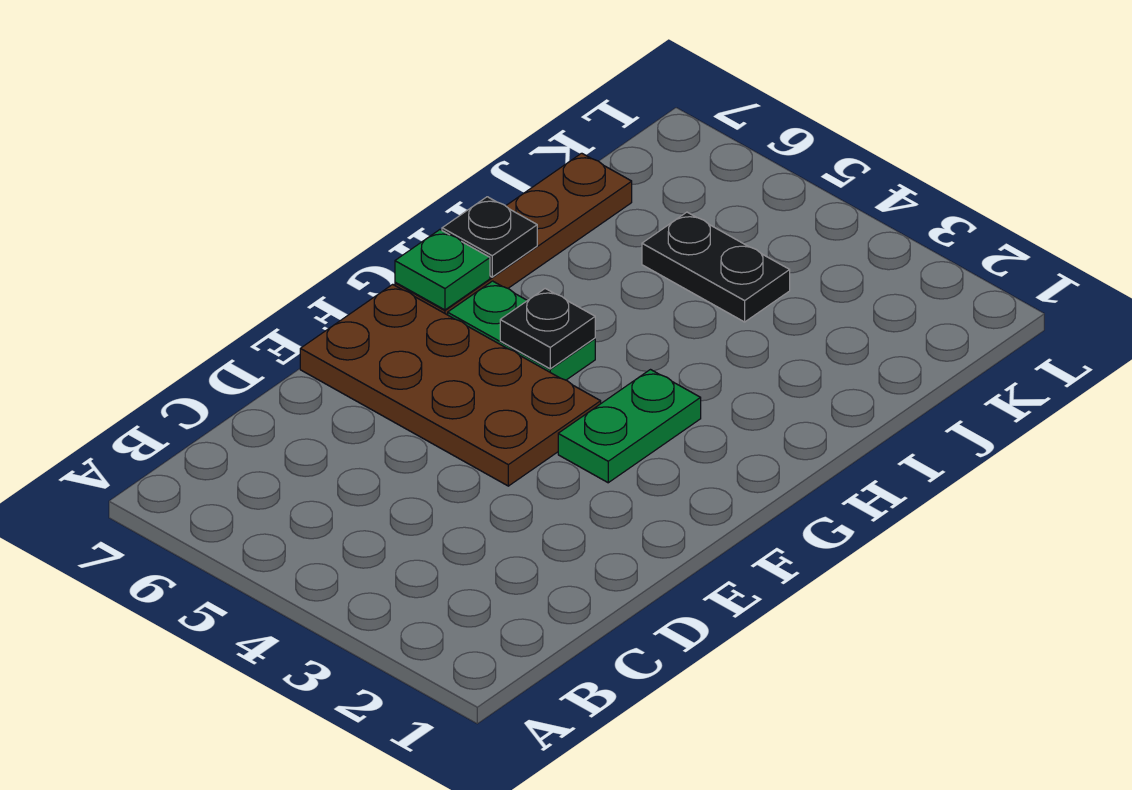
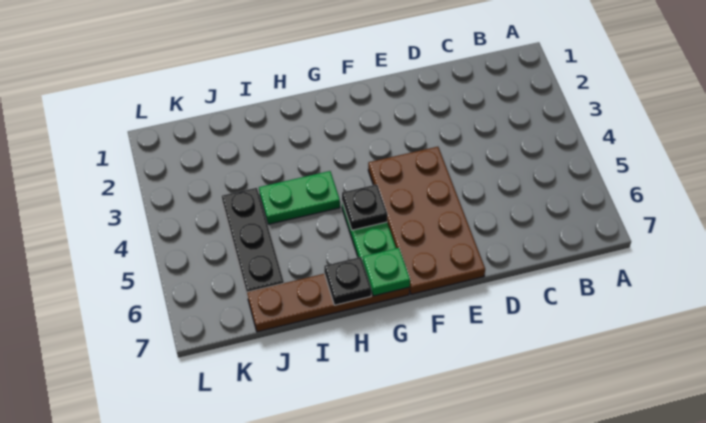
green plate F3:G3 level 1 -> green plate H4:I4 level 1
black plate J4:J5 level 1 -> black plate J4:J6 level 1

